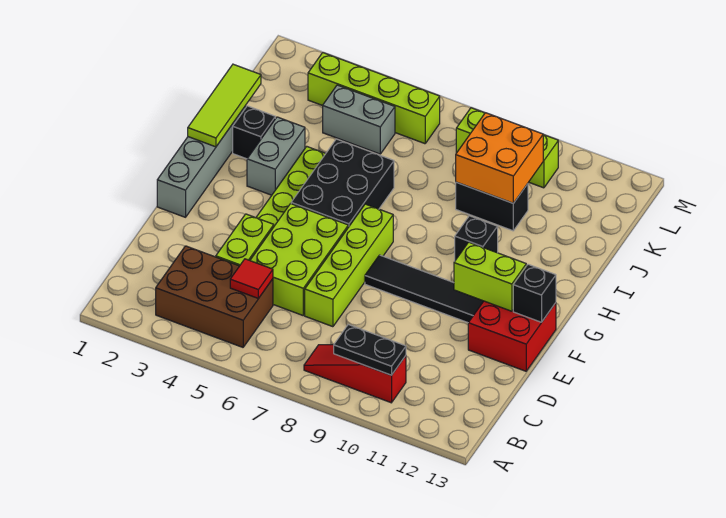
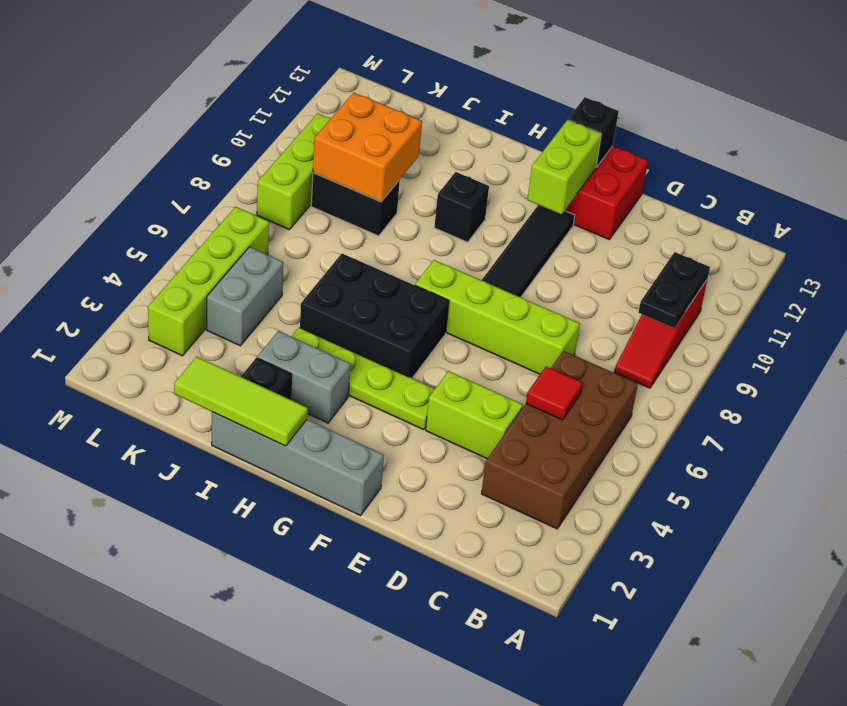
brown brick B3:C5 level 1 -> brown brick B3:C6 level 1
lime brick D5:F6 level 1 -> none
black brick J9:J10 level 1 -> black brick J9:K9 level 1

